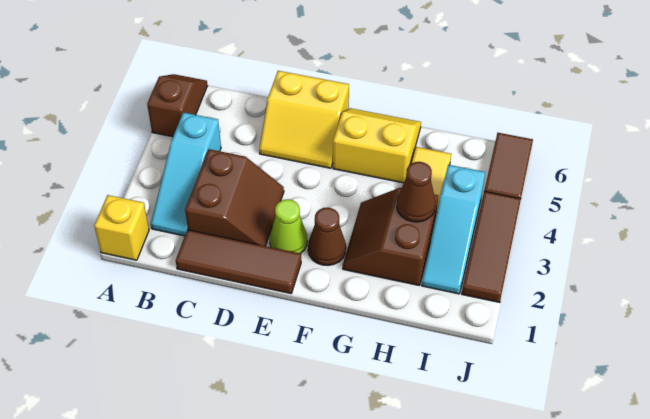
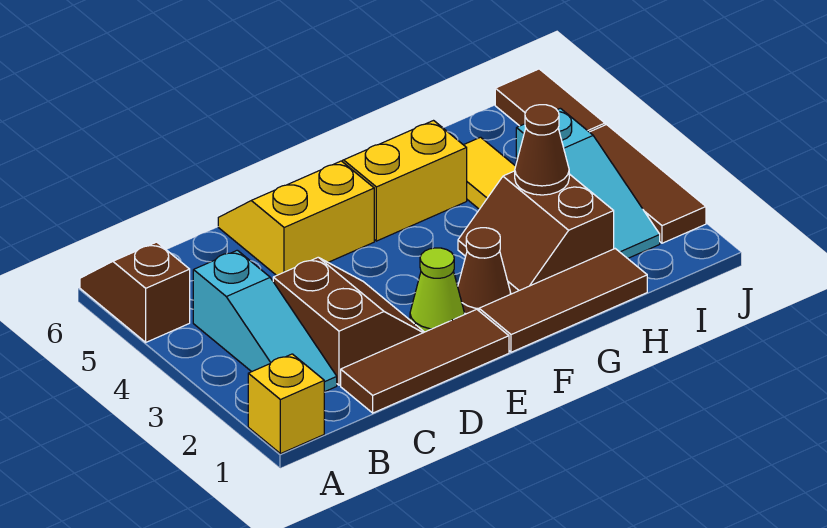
yellow slope D5:E6 level 1 top 6 -> yellow slope D5:E6 level 1 top 5
none -> brown tile F1:H1 level 1

